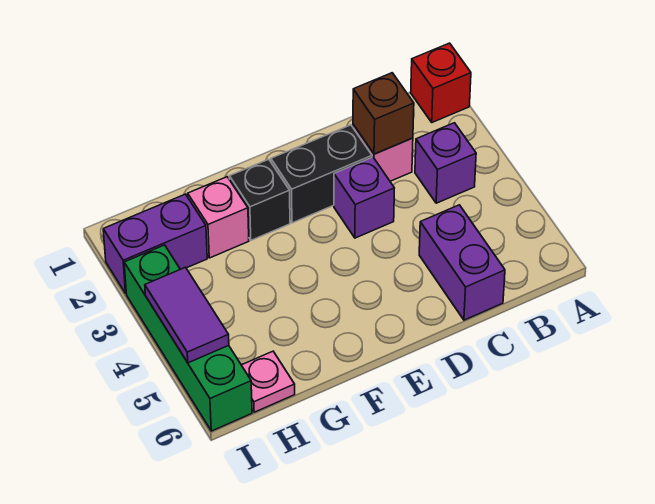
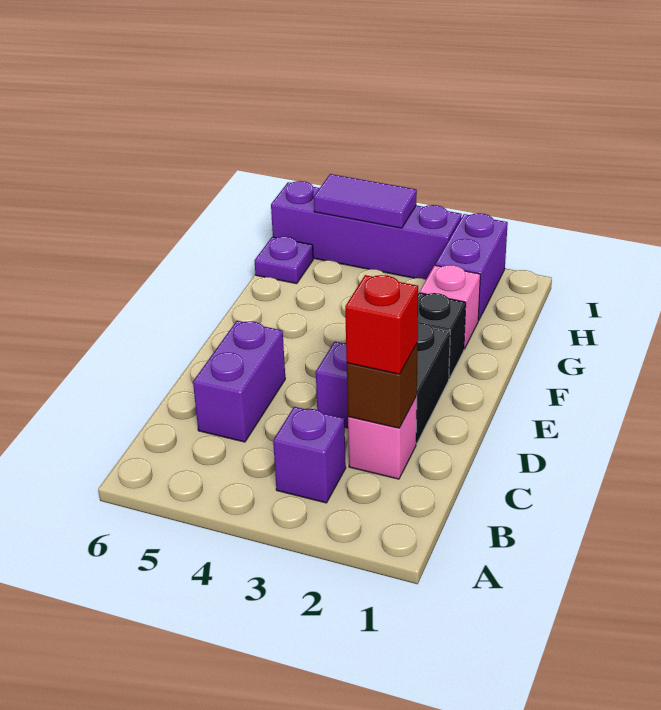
red brick A1 level 1 -> red brick C2 level 3
purple brick C5:C6 level 1 -> purple brick C5:D5 level 1
pink plate H6 level 1 -> purple plate H6 level 1
green brick I3:I6 level 1 -> purple brick I3:I6 level 1

